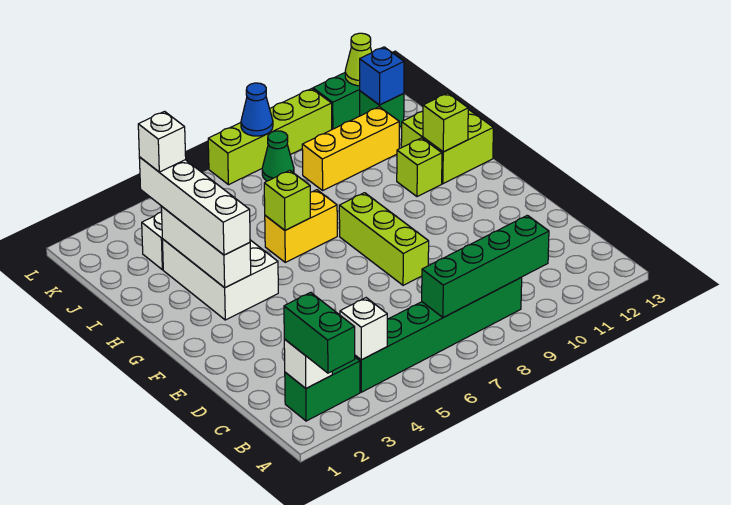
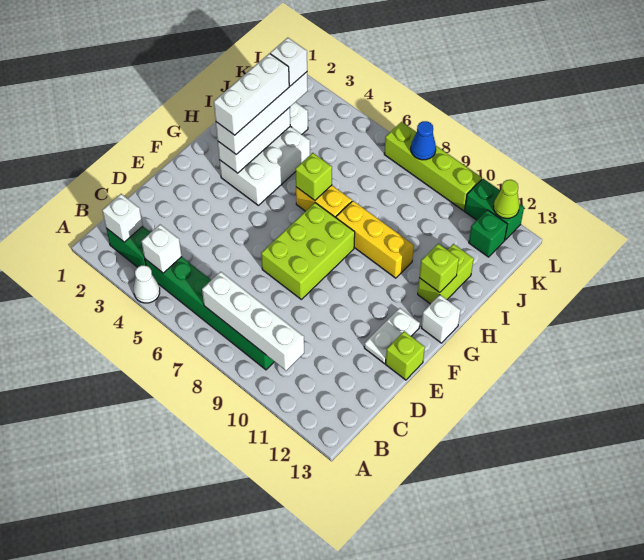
green brick A2:B2 level 3 -> none
none -> white cone A4 level 1
green brick B7:B10 level 2 -> white brick B7:B10 level 2
lime brick E8:G8 level 1 -> lime brick E7:G8 level 1
none -> white plate E12:F12 level 1
none -> white brick G3:I3 level 4
none -> white brick G13 level 1
lime brick H11 level 1 -> lime brick E13 level 1
lime brick H12:I13 level 1 -> lime brick H12:I12 level 1
yellow brick J9:J11 level 1 -> yellow brick H8:H10 level 1
green cone K8 level 1 -> none
blue brick K12 level 2 -> none

